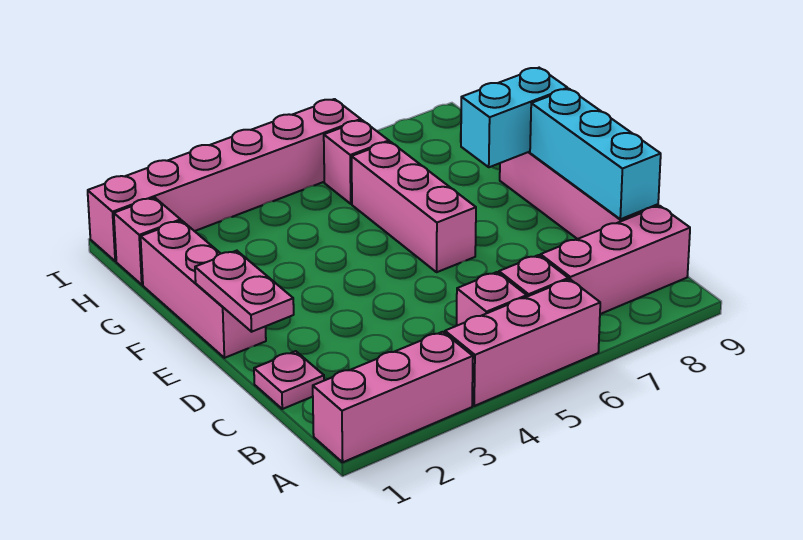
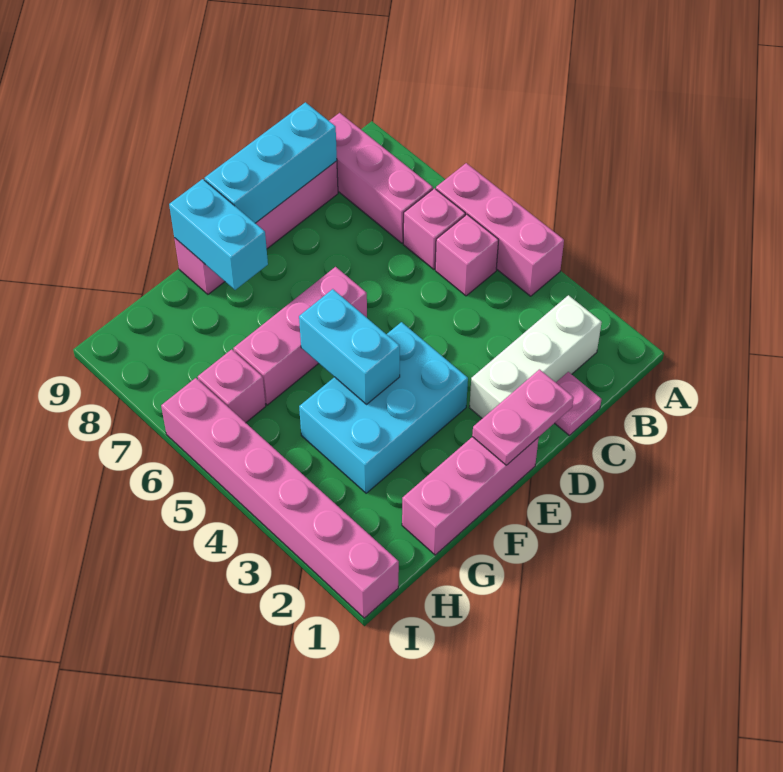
pink brick A1:A3 level 1 -> none
none -> white brick B2:D2 level 1
none -> cyan brick E3:G4 level 1
none -> cyan brick F4:F5 level 2
pink brick H1 level 1 -> none

